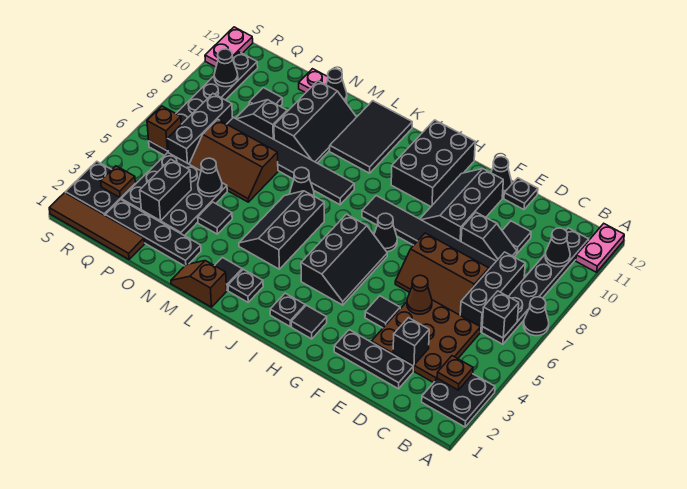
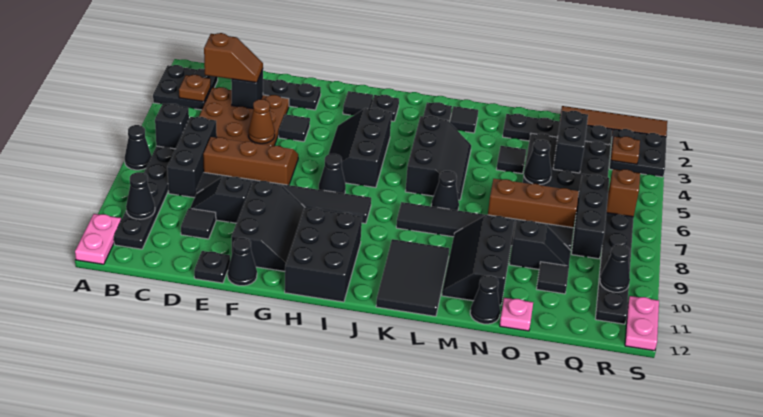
brown slope L1:M1 level 1 top L -> brown slope C3:D3 level 3 top C

